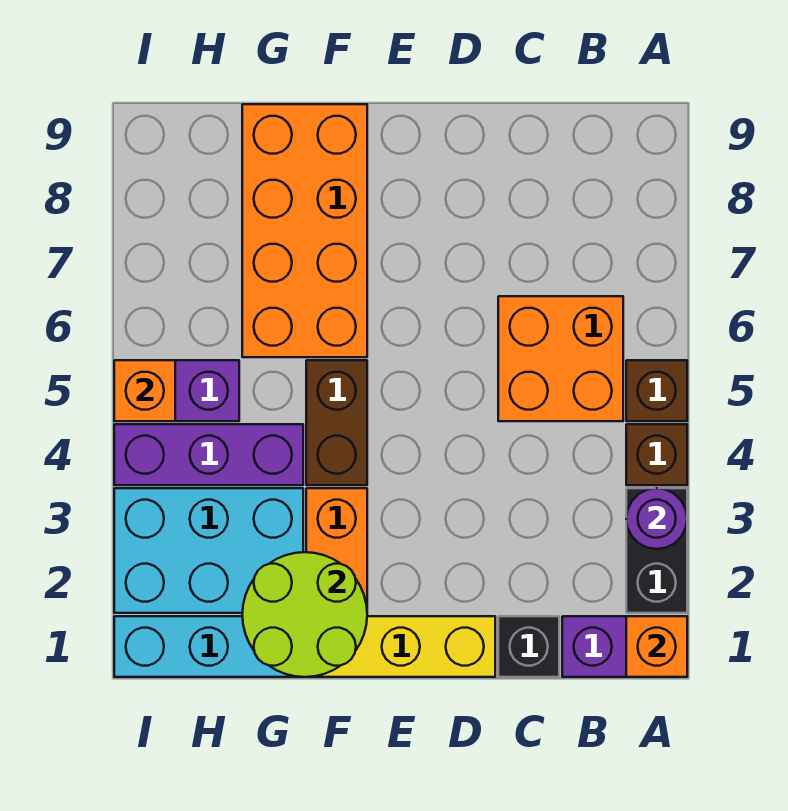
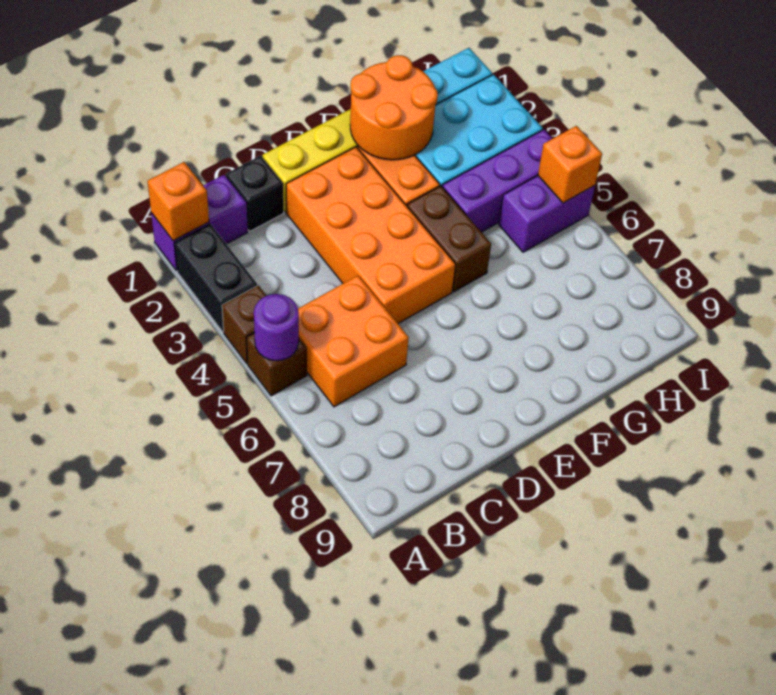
purple round brick A3 level 2 -> purple round brick A5 level 2
lime round brick F1:G2 level 2 -> orange round brick F1:G2 level 2
orange brick F6:G9 level 1 -> orange brick D2:E5 level 1

